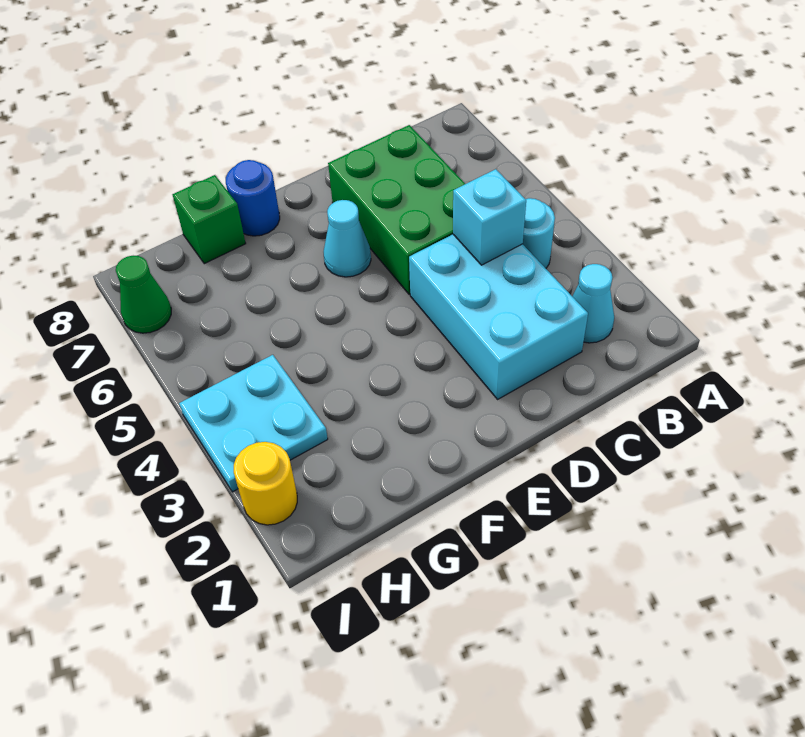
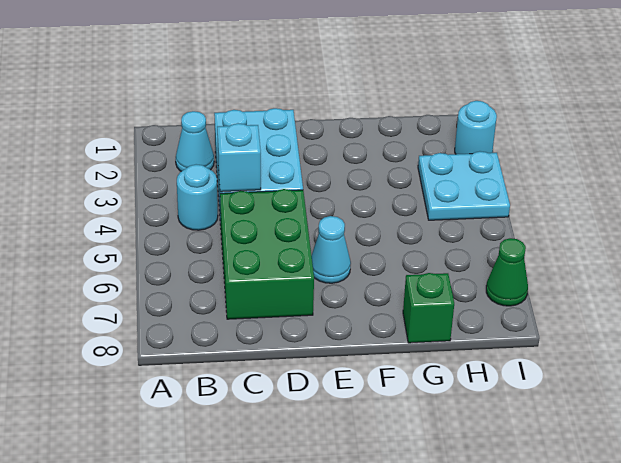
blue round brick F8 level 1 -> none
yellow round brick I2 level 1 -> cyan round brick I2 level 1

